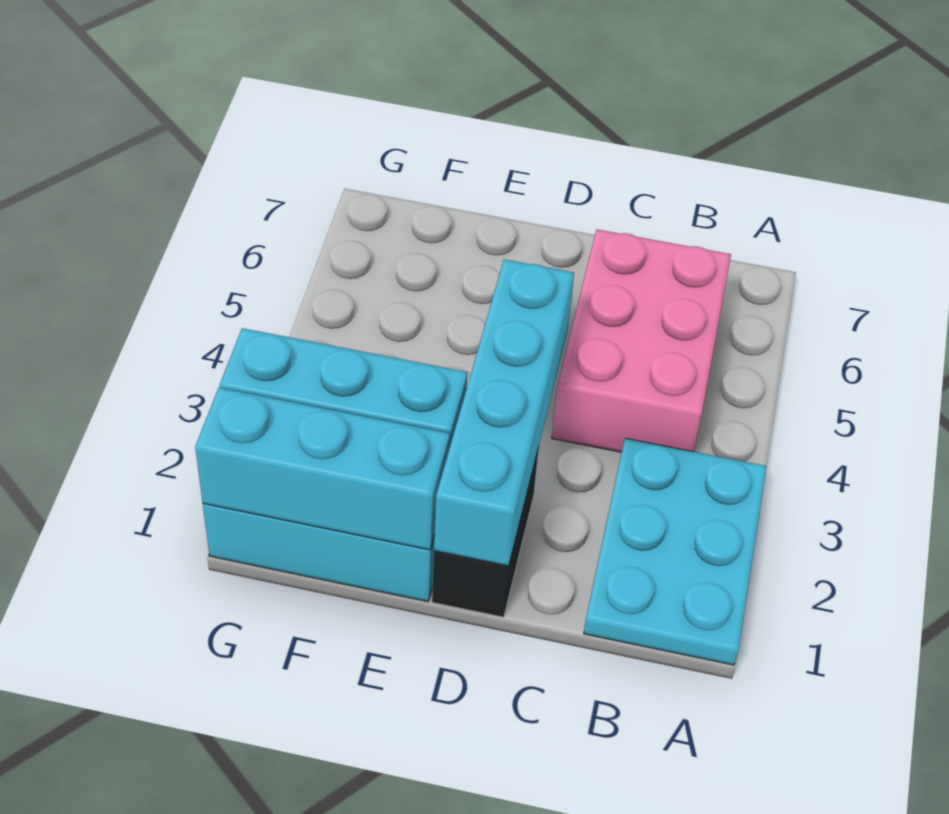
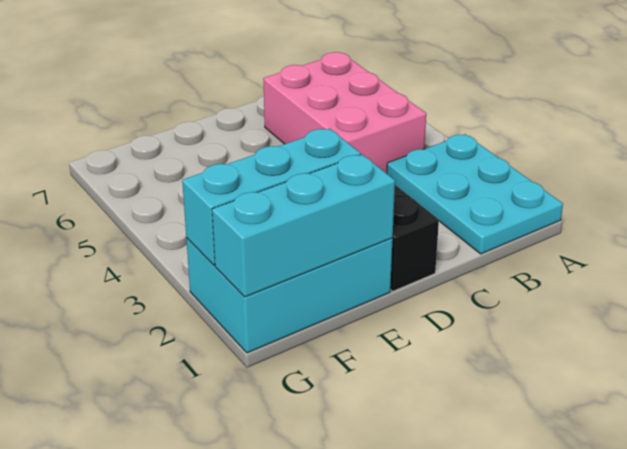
cyan brick D1:D4 level 2 -> none

